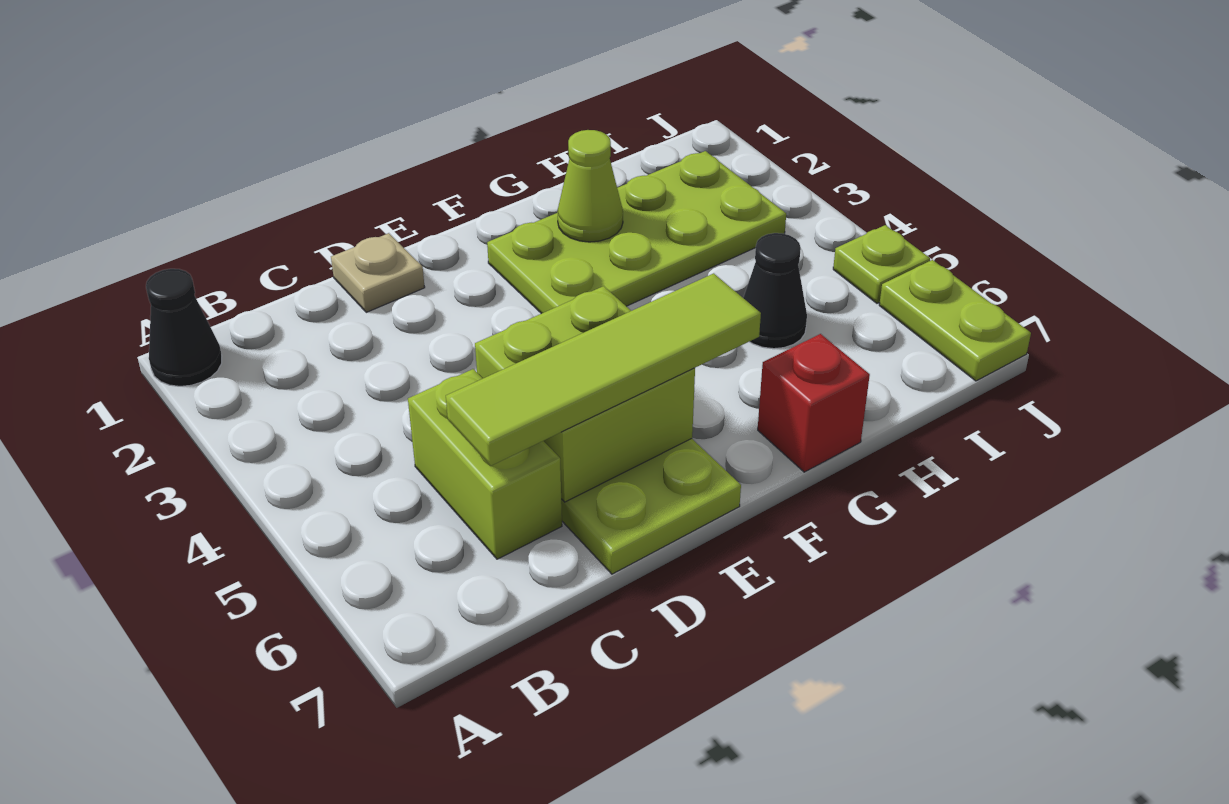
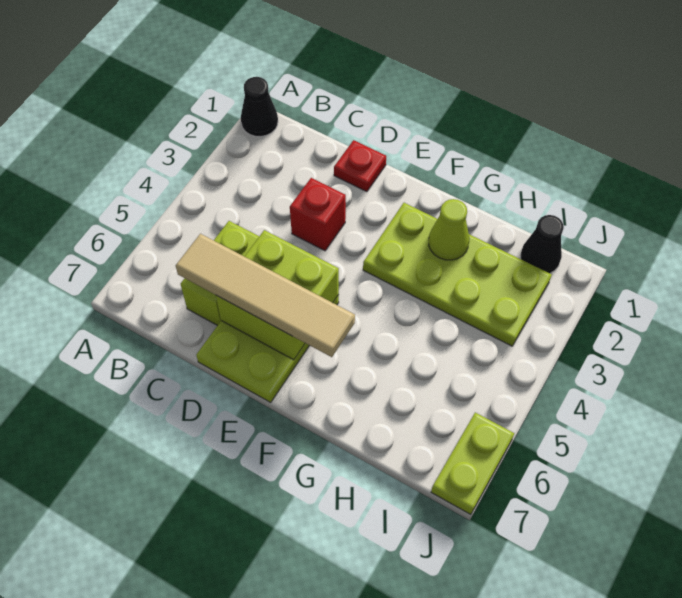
lime tile C6:F6 level 3 -> tan tile C6:F6 level 3
tan plate D1 level 1 -> red plate D1 level 1
red brick G7 level 1 -> red brick D3 level 1
black cone H5 level 1 -> black cone I1 level 1
lime plate J5 level 1 -> none

